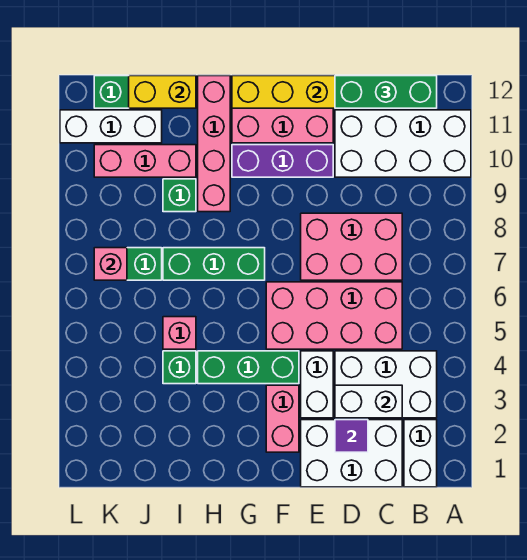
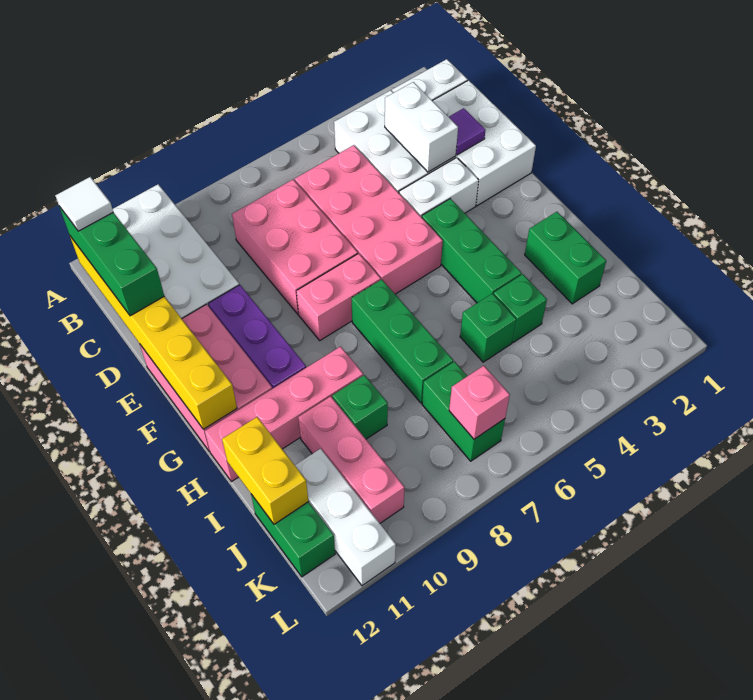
none -> white tile B12 level 4
pink brick F2:F3 level 1 -> pink brick F7:F8 level 1
none -> green brick H2:I2 level 1
pink brick I5 level 1 -> green brick I5 level 1

